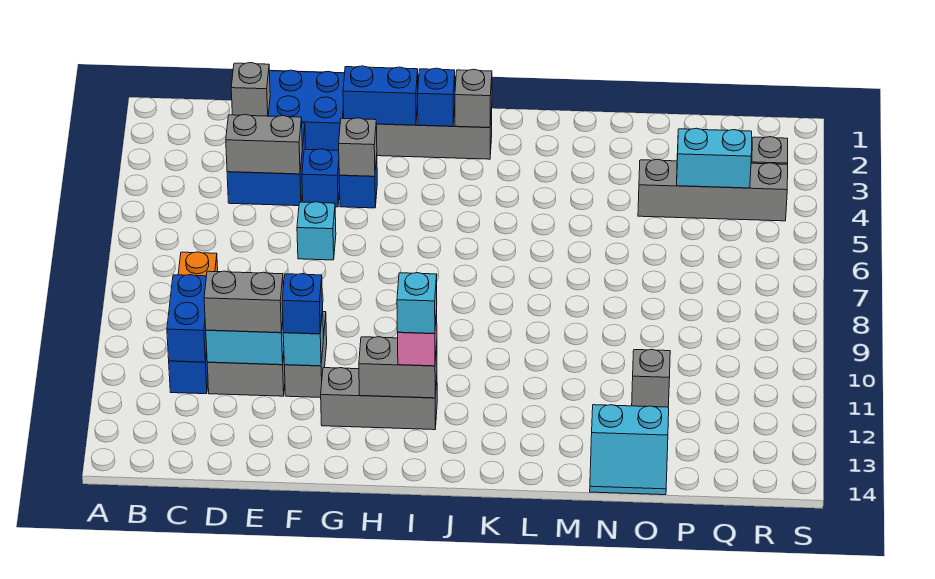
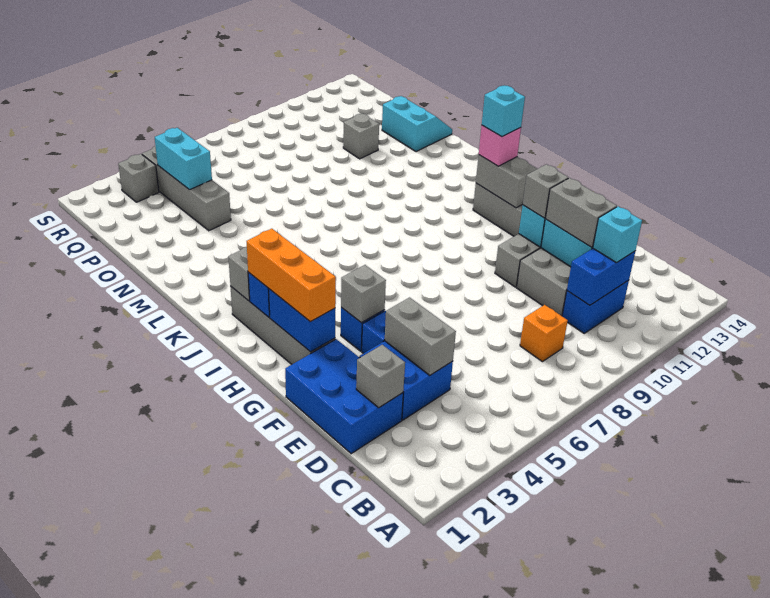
cyan brick F6 level 1 -> cyan brick C11 level 3
blue brick F11 level 3 -> grey brick F11 level 3
none -> orange brick G2:I2 level 3

